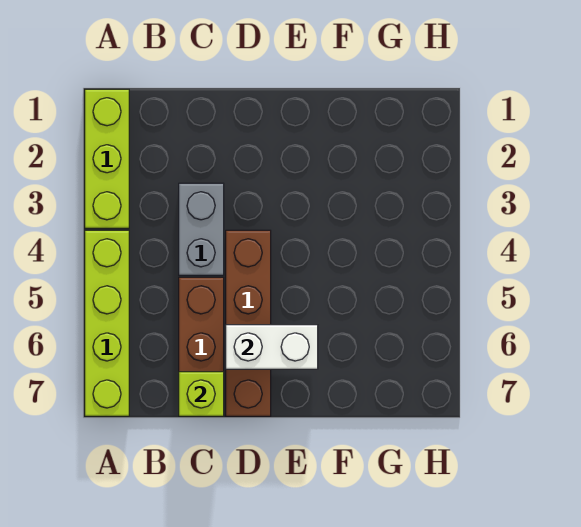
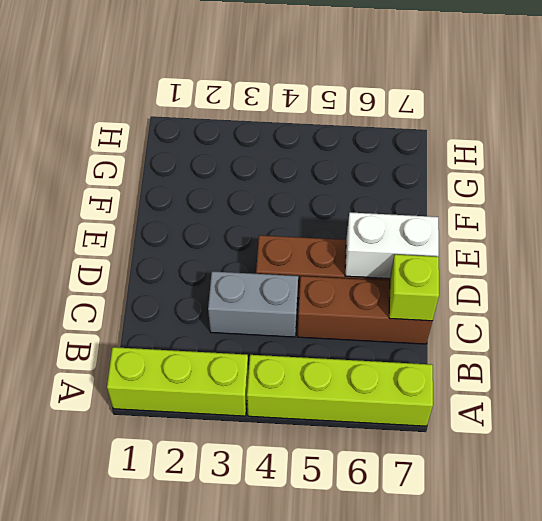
white brick D6:E6 level 2 -> white brick D6:D7 level 2

